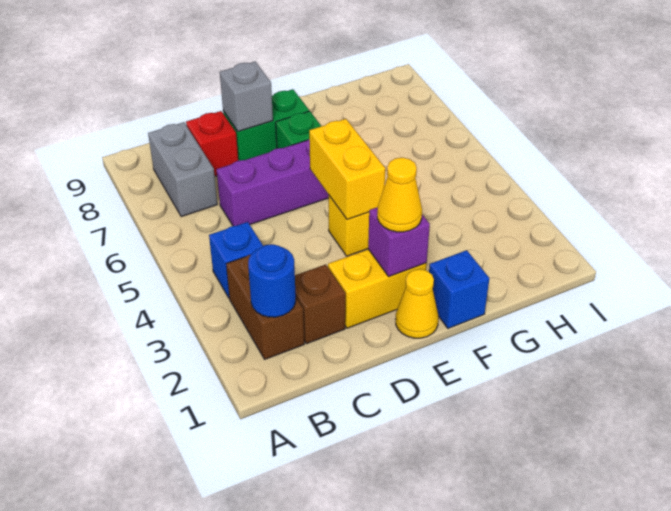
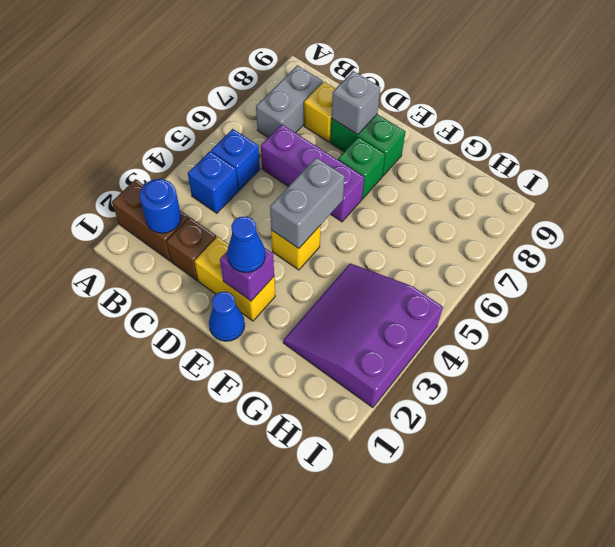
brown brick B2:B3 level 1 -> brown brick A2:B2 level 1
red brick C8 level 1 -> yellow brick C8 level 1
yellow cone E1 level 1 -> blue cone E1 level 1
yellow cone E2 level 3 -> blue cone E2 level 3
yellow brick E4:E5 level 2 -> grey brick E4:E5 level 2
blue brick F1 level 1 -> blue brick B5 level 1
none -> purple slope G2:I4 level 1 top I

